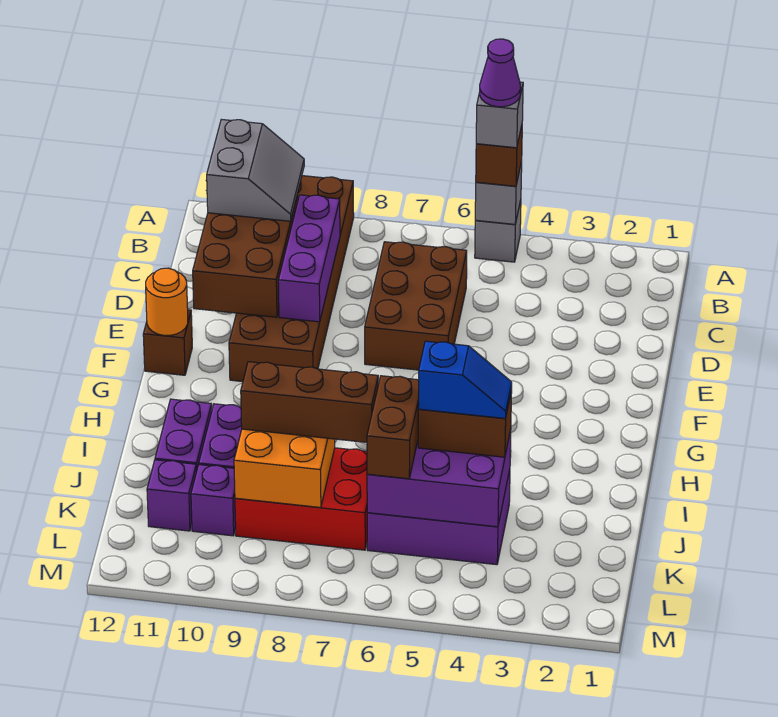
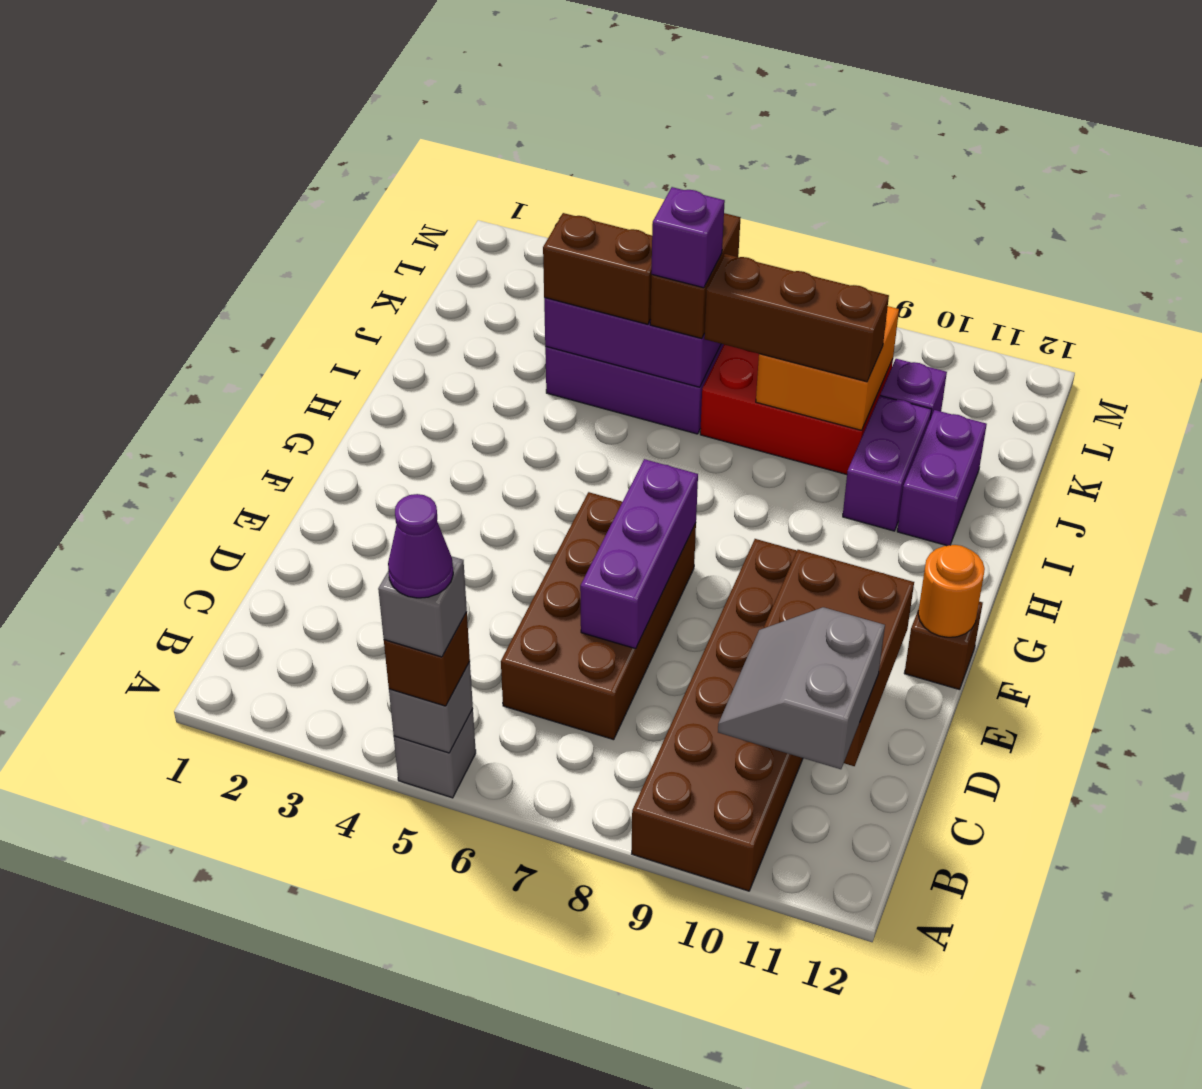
brown brick C6:E7 level 1 -> brown brick C6:F7 level 1
purple brick C9:E9 level 2 -> purple brick D7:F7 level 2
blue slope J4:J5 level 4 top 5 -> none
purple brick K11 level 1 -> purple brick J6 level 4

